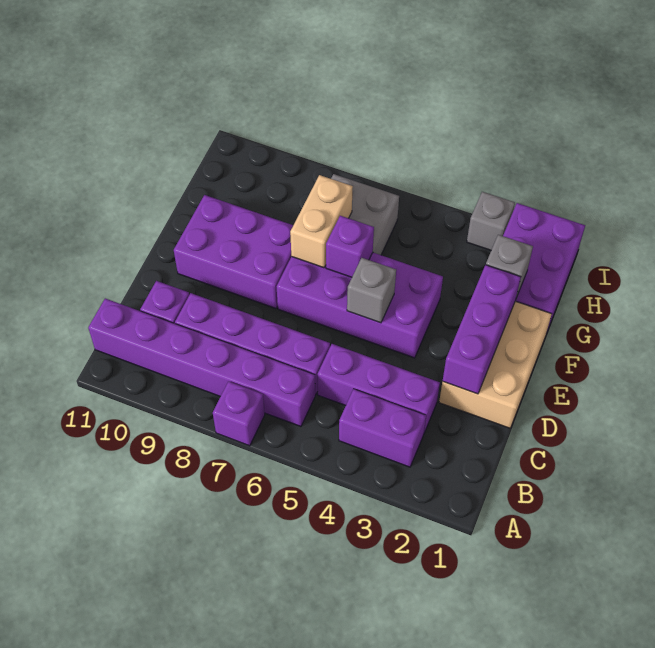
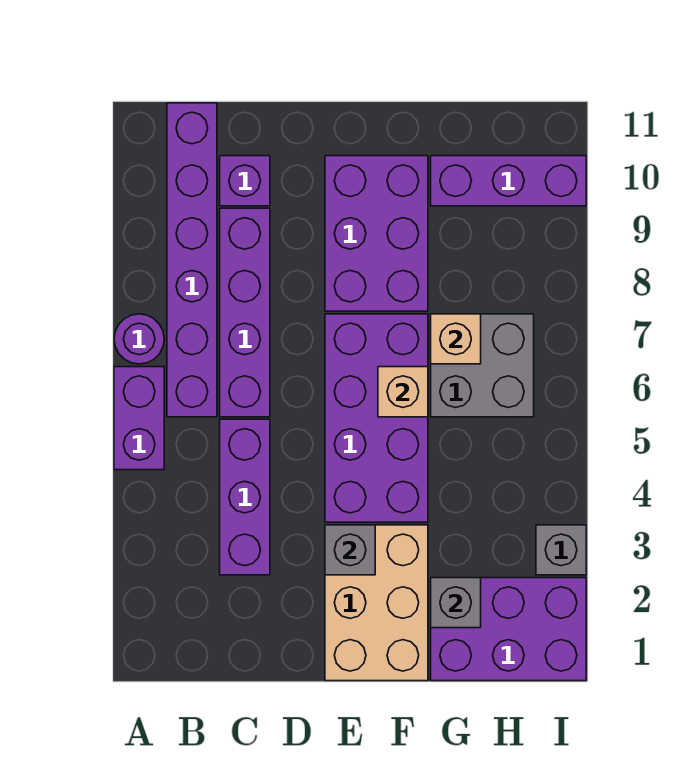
purple brick A7 level 1 -> purple round brick A7 level 1
purple brick B3:B4 level 1 -> purple brick A5:A6 level 1
tan brick D1:F2 level 1 -> tan brick E1:F3 level 1
purple brick D2:F2 level 2 -> purple brick G10:I10 level 1
grey brick E5 level 2 -> grey brick E3 level 2
purple brick F6 level 2 -> tan brick F6 level 2
tan brick F7:G7 level 2 -> tan brick G7 level 2

